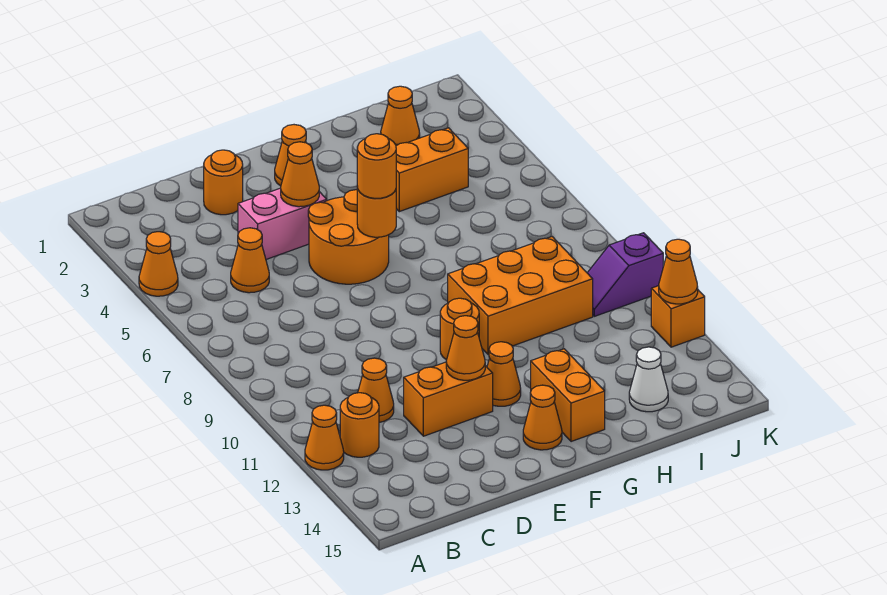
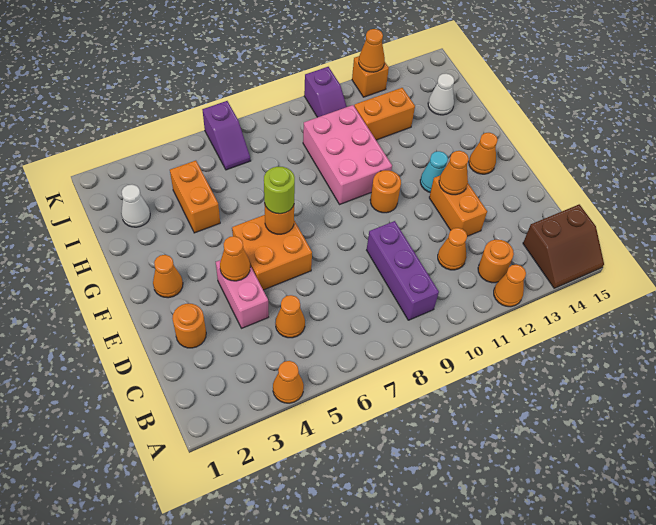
none -> brown slope A14:B15 level 1 top B
none -> purple brick B9:D9 level 1
orange round brick E5:F6 level 1 -> orange brick E5:F6 level 1
orange round brick F6 level 3 -> lime round brick F6 level 3
orange cone F12 level 1 -> cyan cone F12 level 1
orange brick G9:I10 level 1 -> pink brick G9:I10 level 1
orange brick G13:G14 level 1 -> orange brick I11:I12 level 1
orange cone I2 level 1 -> white cone I2 level 1
none -> purple slope J6:K6 level 1 top K

